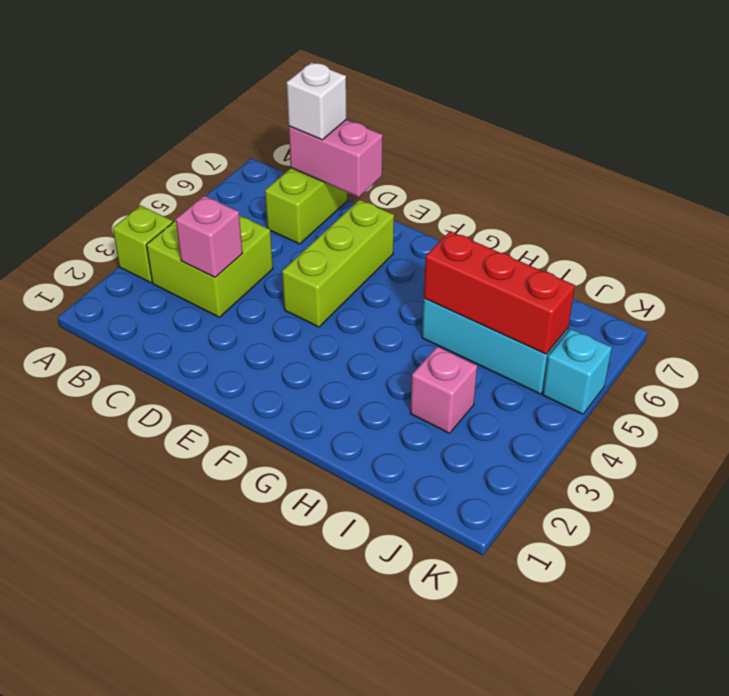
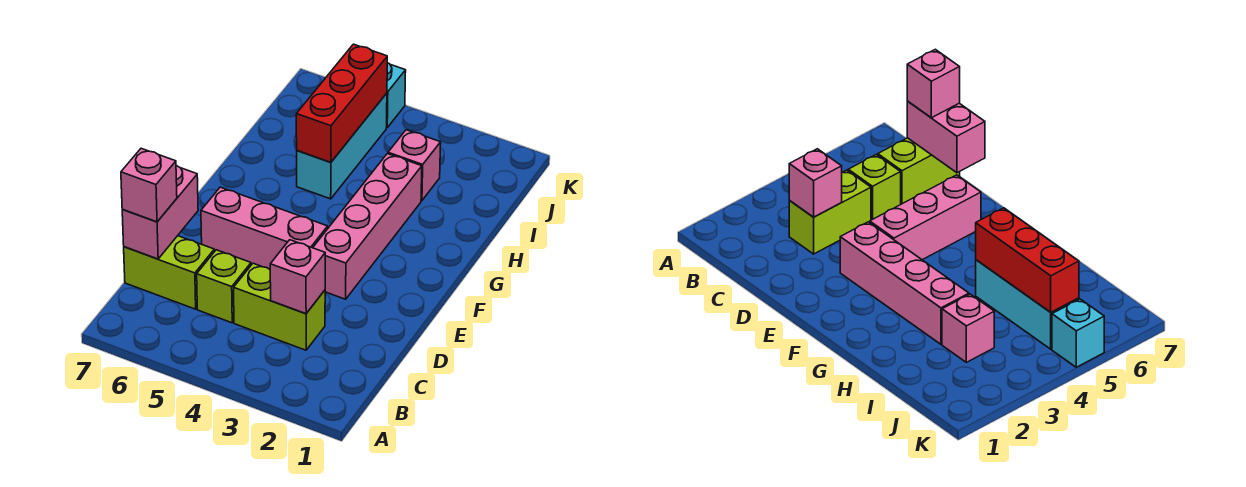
lime brick A3 level 1 -> lime brick C5 level 1
lime brick B3:C4 level 1 -> lime brick C3:C4 level 1
white brick C7 level 3 -> pink brick C7 level 3
none -> pink brick E3:H3 level 1
lime brick E4:E6 level 1 -> pink brick E4:E6 level 1

